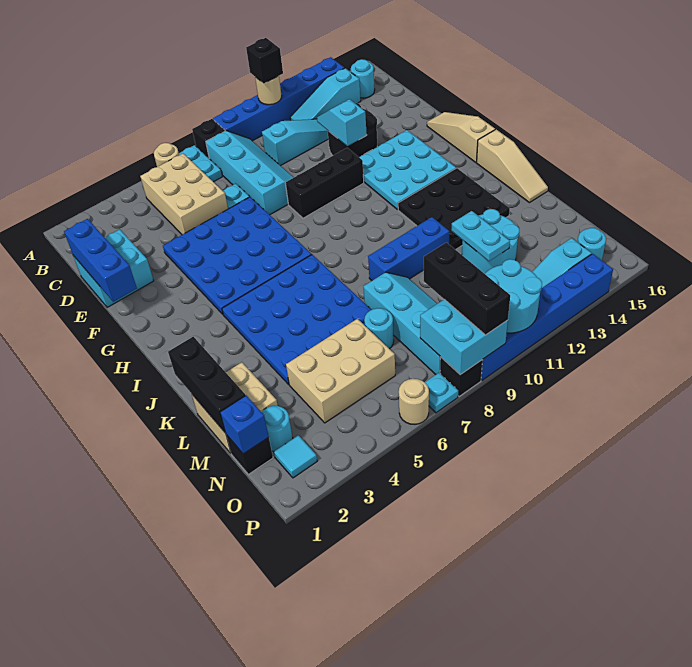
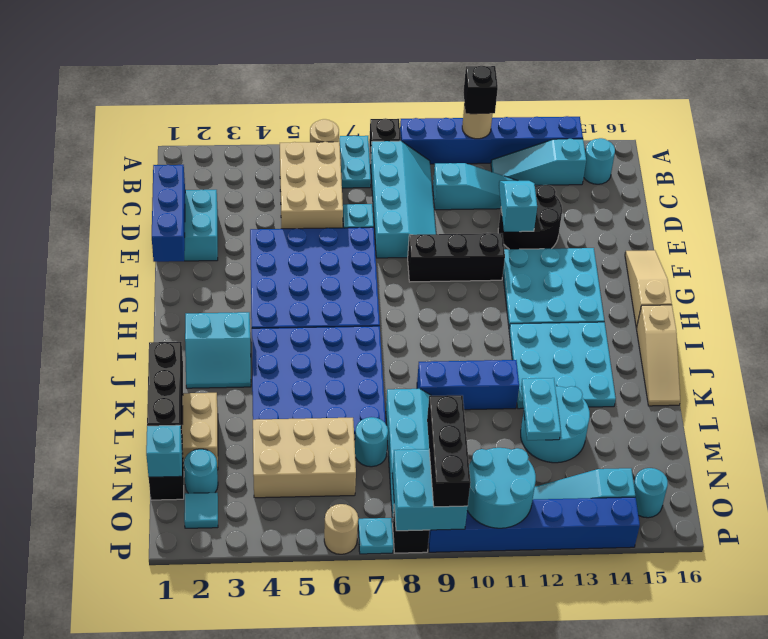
none -> cyan slope I2:J3 level 1 top I
black plate I12:K14 level 1 -> cyan plate I12:K14 level 1
blue brick N1 level 2 -> cyan brick N1 level 2

